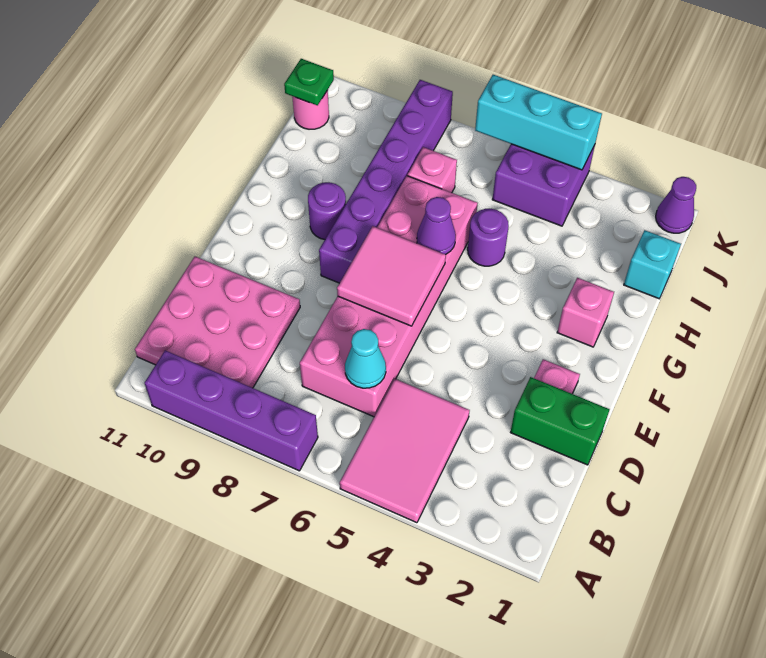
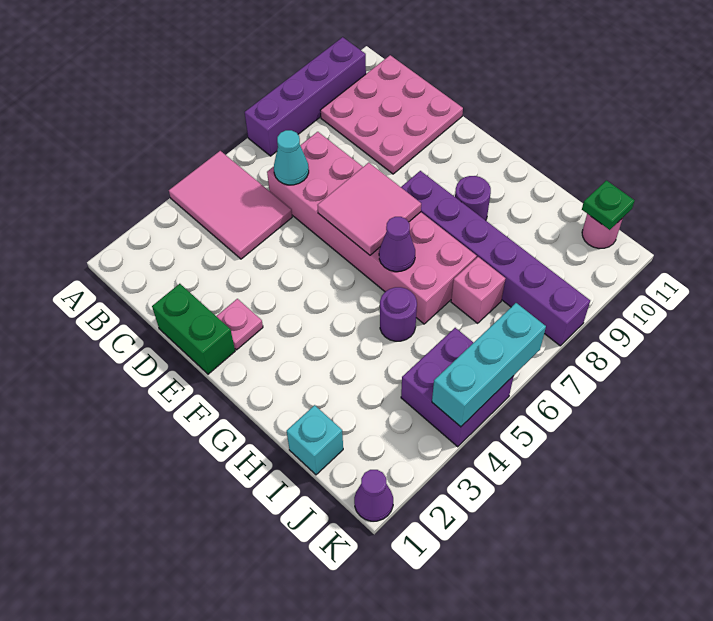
green brick D1:D2 level 1 -> green brick D1:E1 level 1
pink brick G2 level 1 -> none

